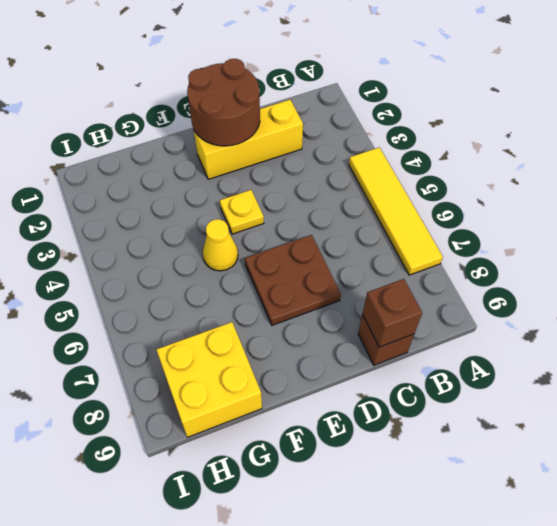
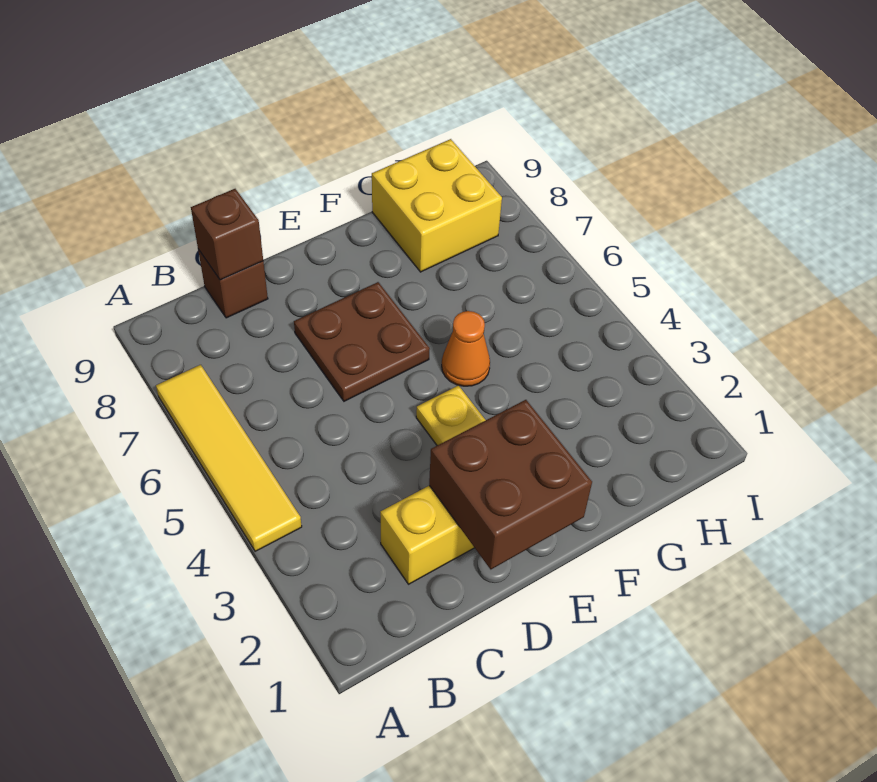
brown round brick D1:E2 level 2 -> brown brick D1:E2 level 2
yellow cone F5 level 1 -> orange cone F5 level 1

